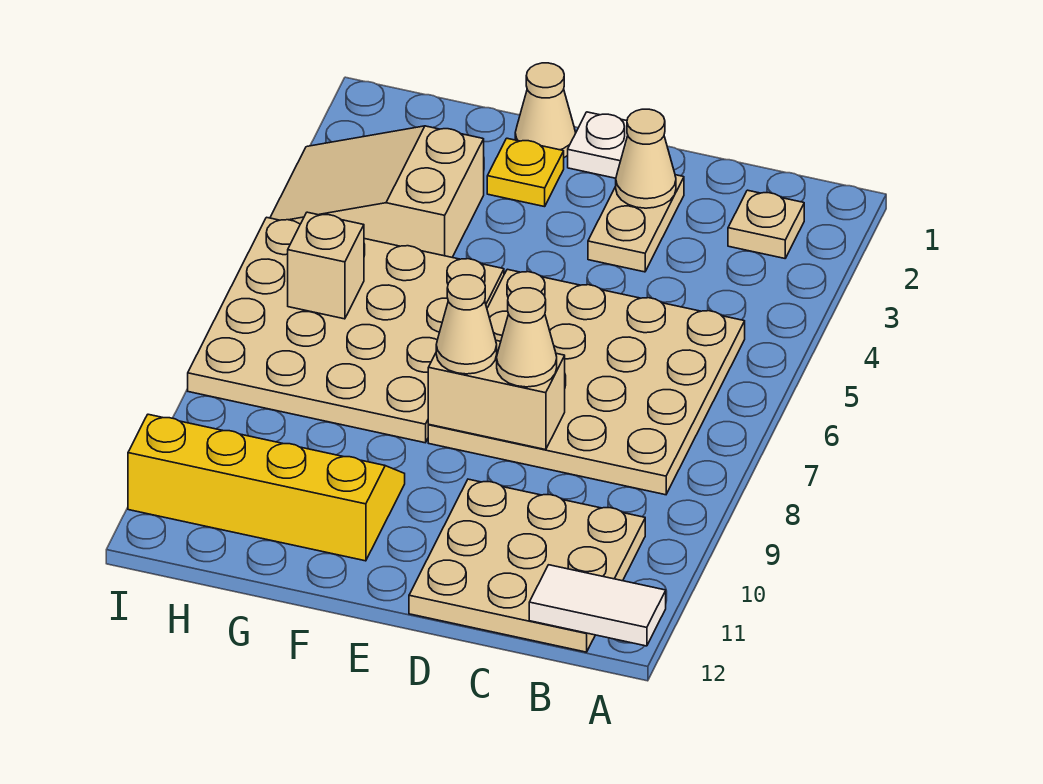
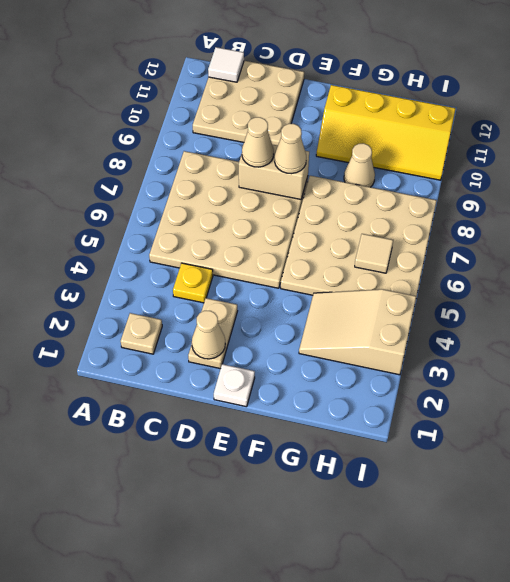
white tile A12:B12 level 2 -> white tile B12 level 2
tan cone F1 level 1 -> tan cone G9 level 1
yellow plate F2 level 1 -> yellow plate C4 level 1
tan slope G3:I4 level 1 top G -> tan slope G3:I4 level 1 top I
tan brick H6 level 2 -> tan tile H6 level 2

